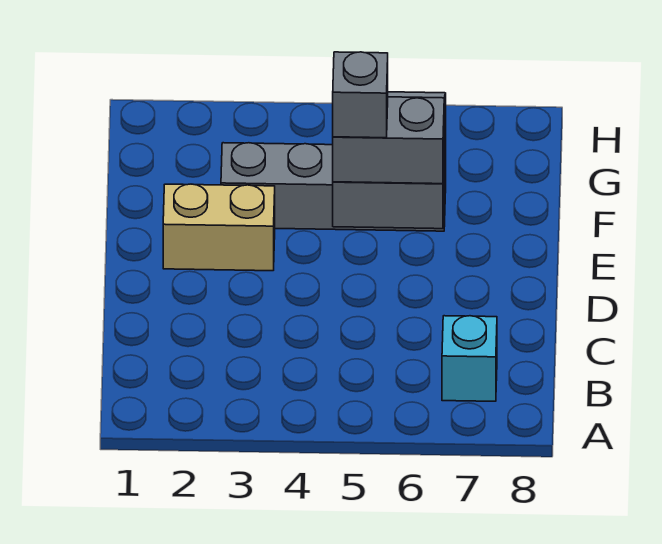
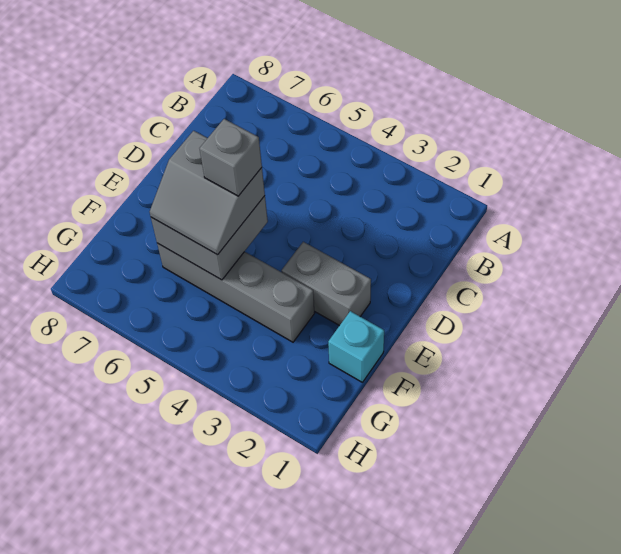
cyan brick B7 level 1 -> cyan brick F1 level 1
tan brick E2:E3 level 1 -> grey brick E2:E3 level 1

